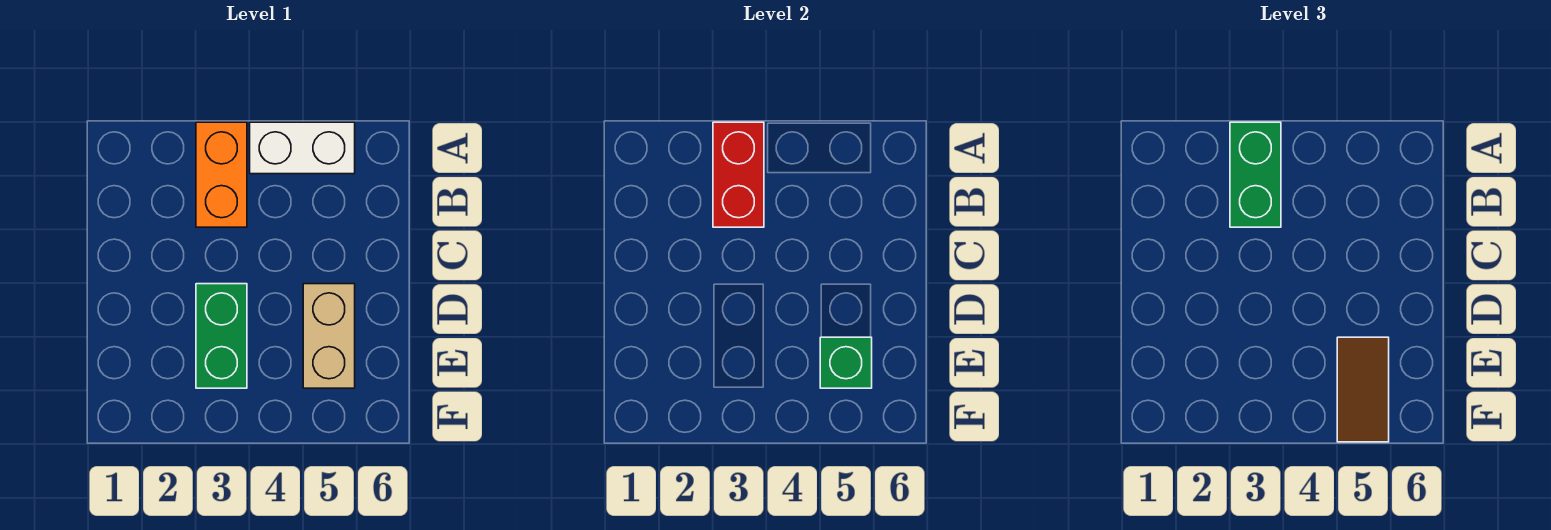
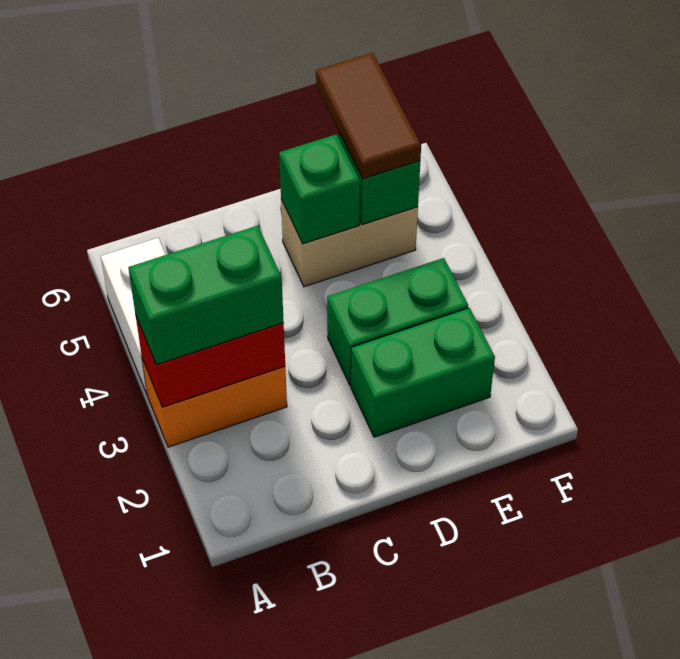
none -> green brick D2:E2 level 1
none -> green brick D5 level 2
brown tile E5:F5 level 3 -> brown tile E5:E6 level 3

